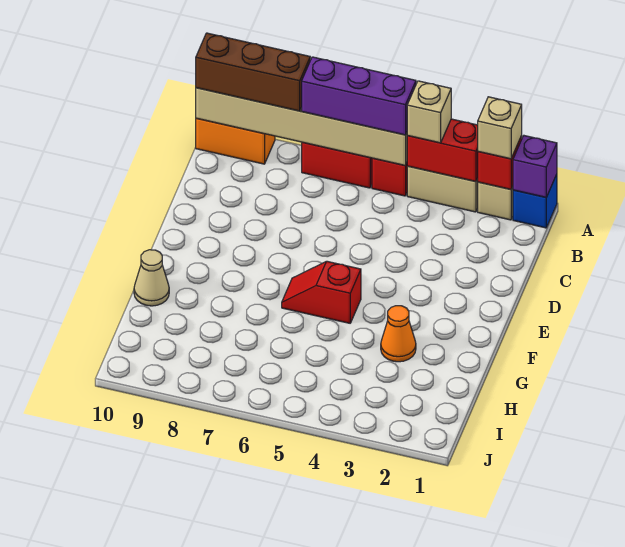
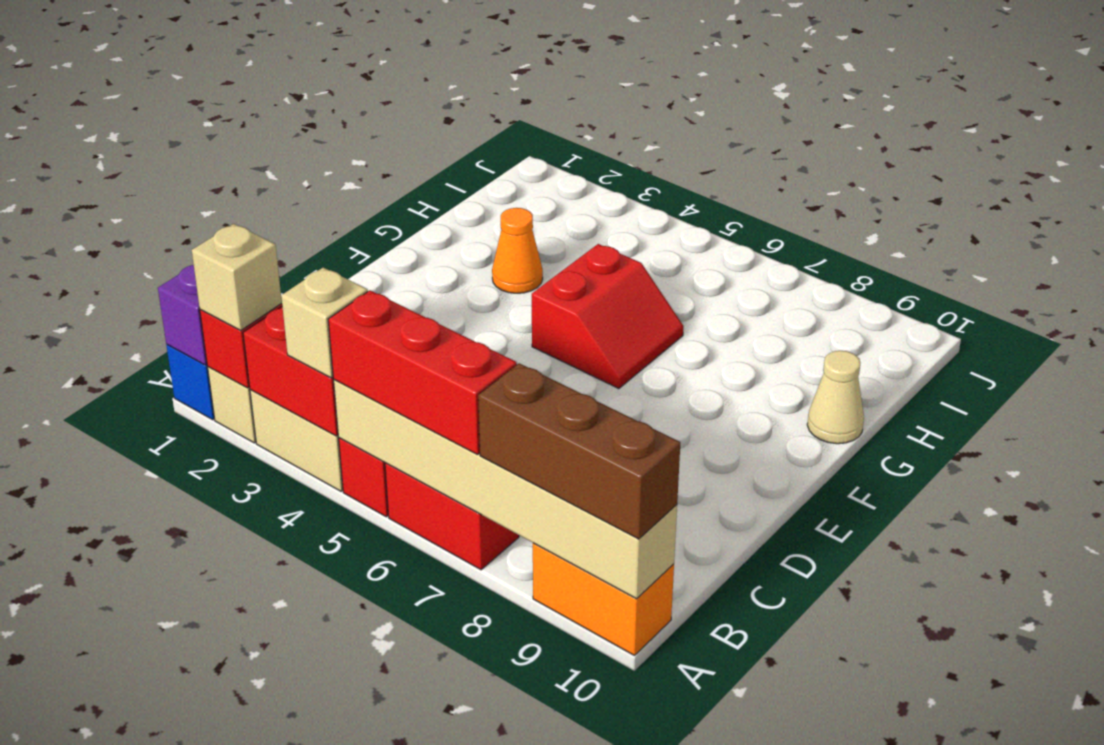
purple brick A5:A7 level 3 -> red brick A5:A7 level 3
red slope F5:F6 level 1 top 5 -> red slope F5:G6 level 1 top 5

